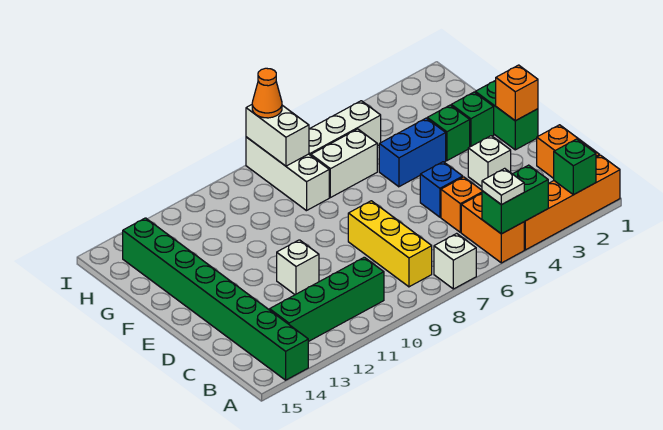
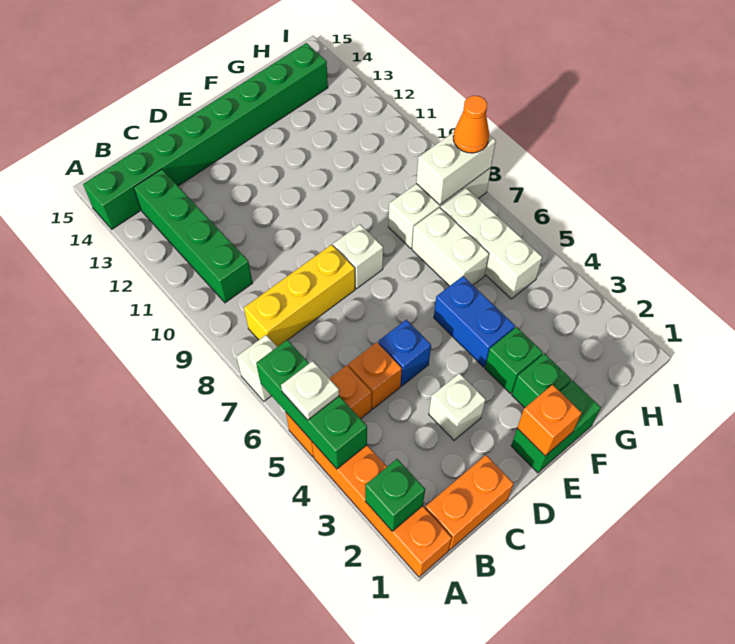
green brick A4:A5 level 2 -> green brick A4:A6 level 2
white brick D11 level 1 -> white brick E8 level 1

